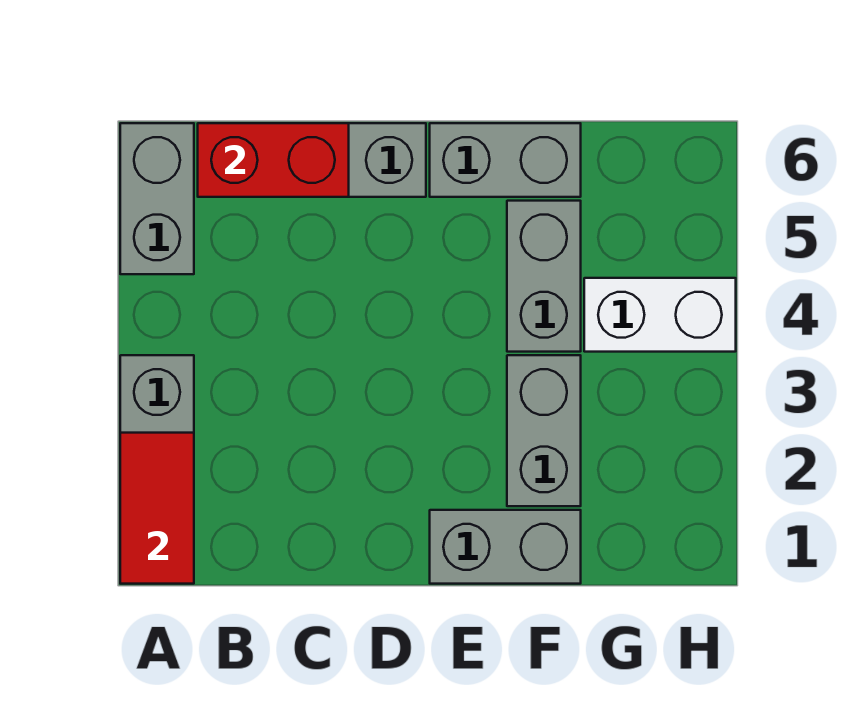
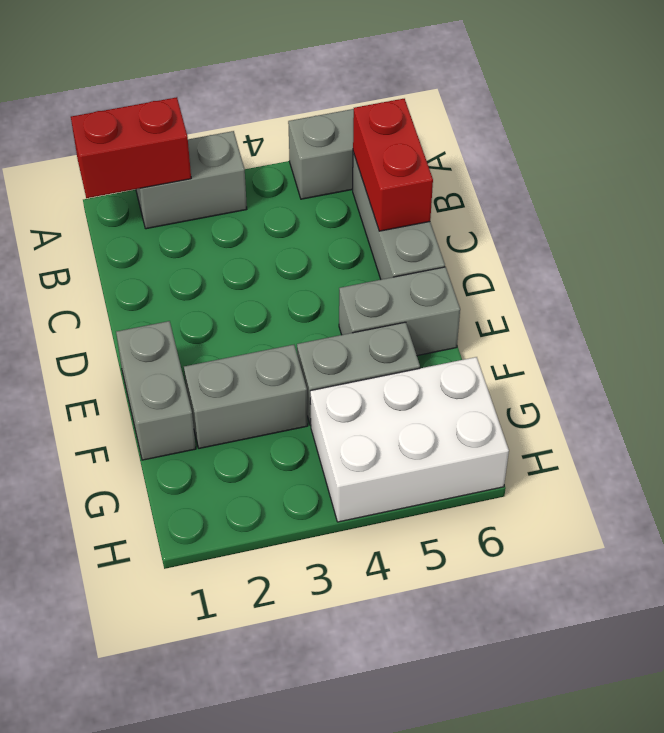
red tile A1:A2 level 2 -> red brick A1:A2 level 2
grey brick E6:F6 level 1 -> grey brick E5:E6 level 1
white brick G4:H4 level 1 -> white brick G4:H6 level 1

